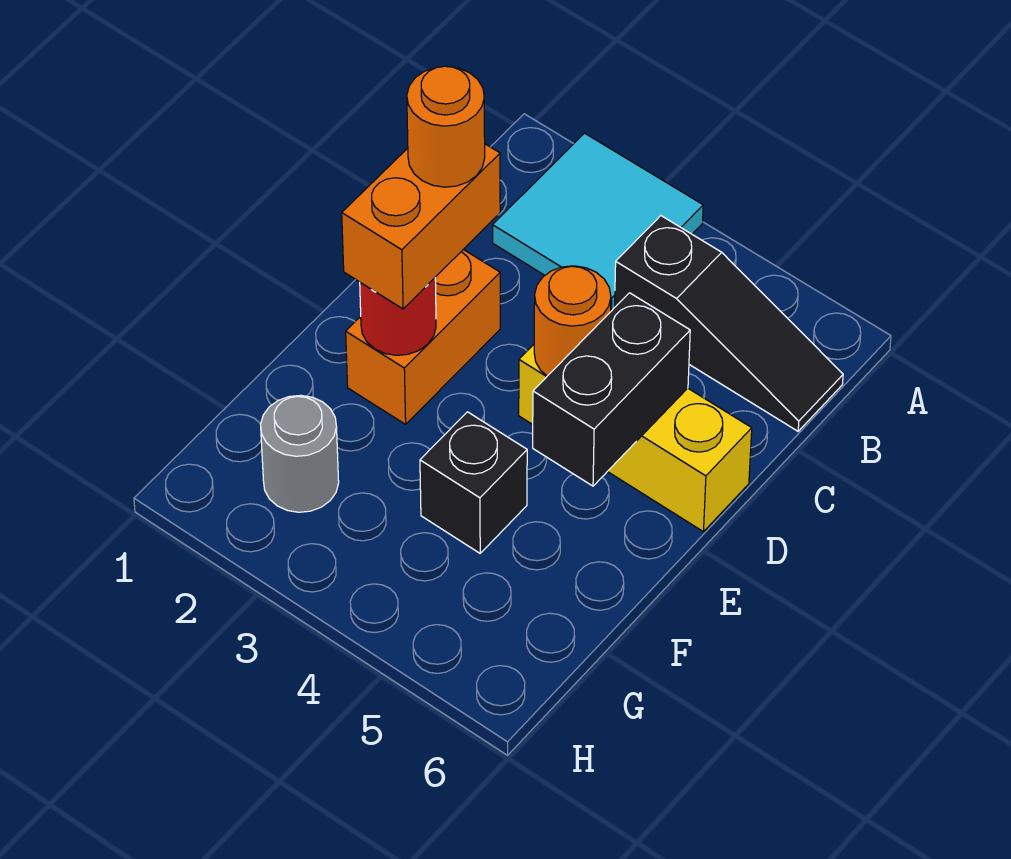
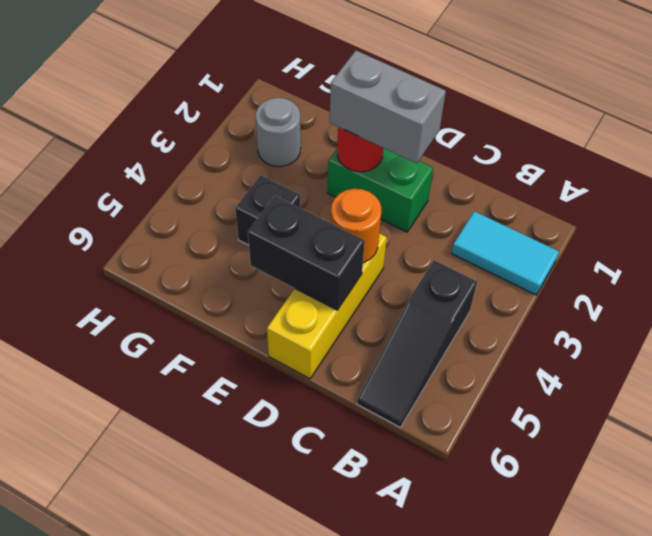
cyan tile A2:B3 level 1 -> cyan tile A2:B2 level 1
orange brick D2:E2 level 1 -> green brick D2:E2 level 1
orange brick D2:E2 level 3 -> grey brick D2:E2 level 3
orange round brick D2 level 4 -> none

